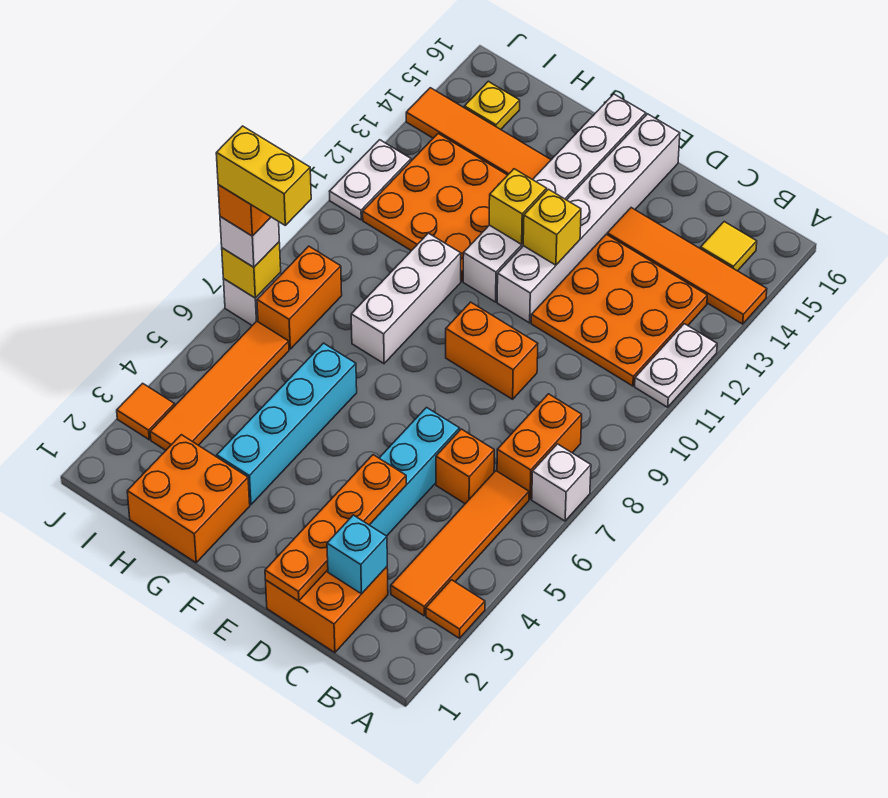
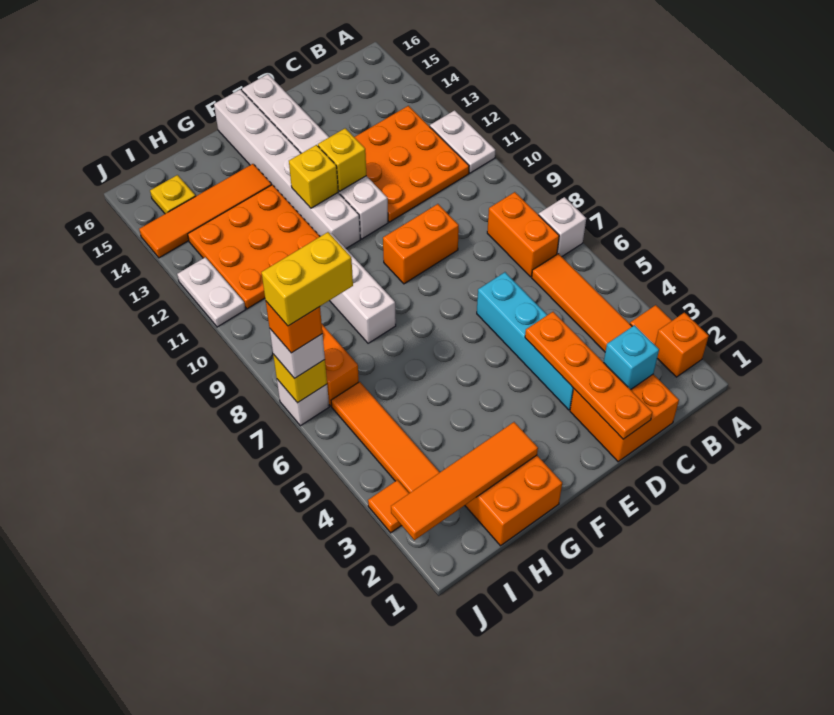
orange tile A14:D14 level 1 -> orange tile G2:J2 level 2
yellow tile B15 level 1 -> none
orange brick C6 level 1 -> orange brick A2 level 1
cyan brick G3:G6 level 1 -> none

